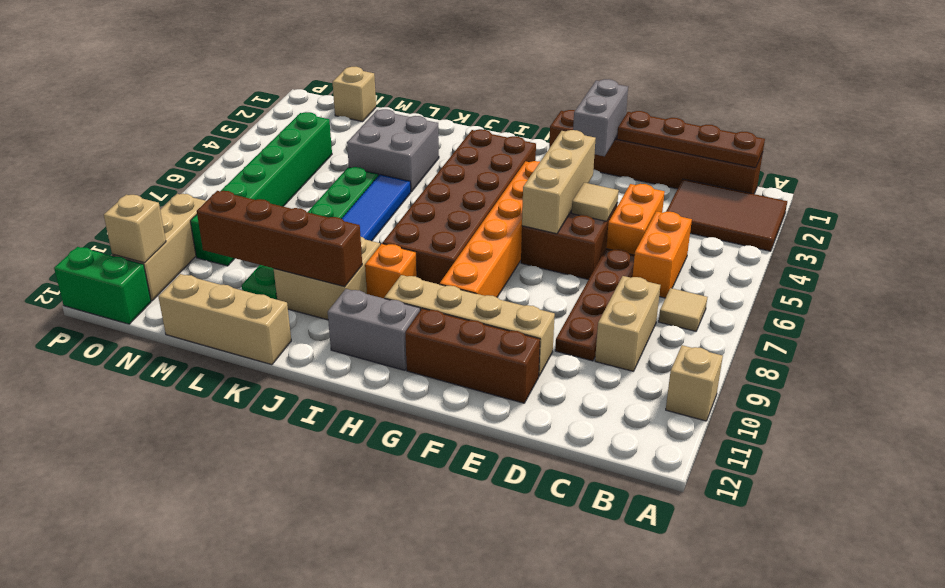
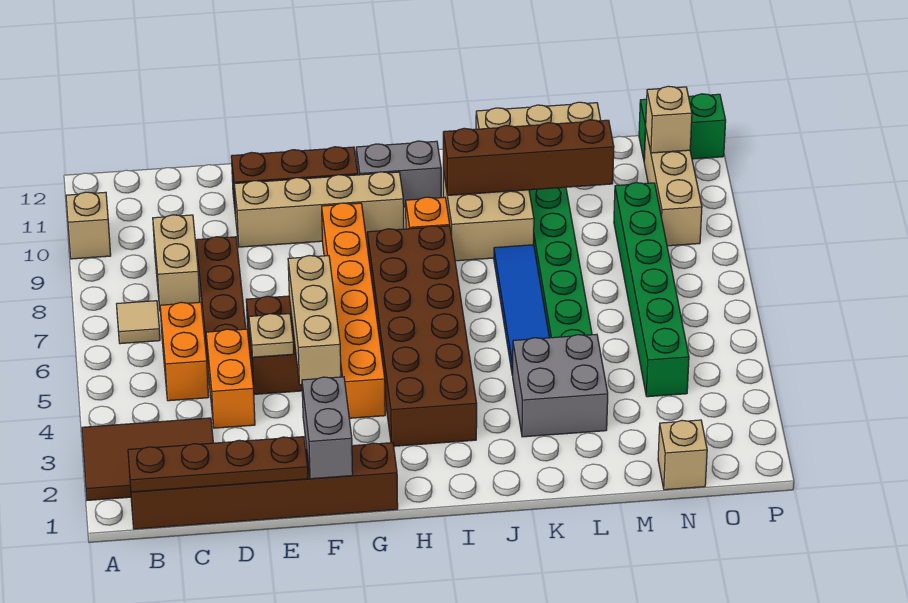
tan tile E5 level 2 -> tan plate E5 level 2

